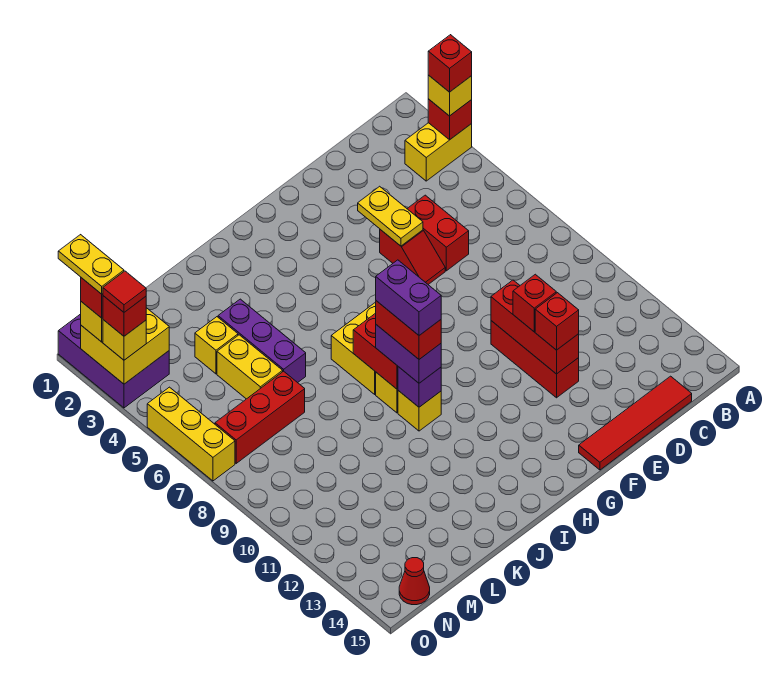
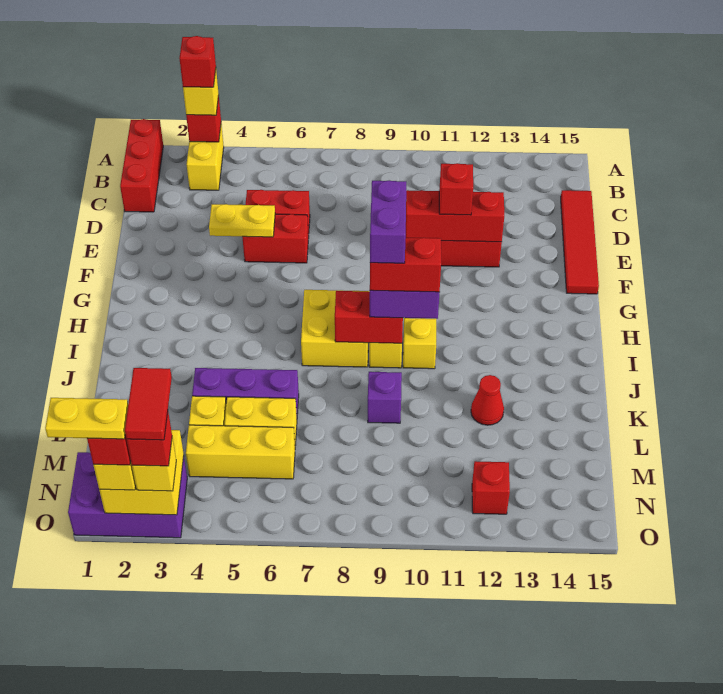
red slope E5:E6 level 1 top 5 -> red brick E5:E6 level 1
red brick E12 level 3 -> red brick N12 level 1
purple brick I9:I10 level 5 -> purple brick H9:I9 level 5
purple brick I10 level 2 -> purple brick K9 level 1
red brick L7:N7 level 1 -> red brick A1:C1 level 1
red cone N15 level 1 -> red cone K12 level 1
red tile O3 level 5 -> red tile N3:O3 level 5
yellow brick O5:O7 level 1 -> yellow brick M4:M6 level 1

